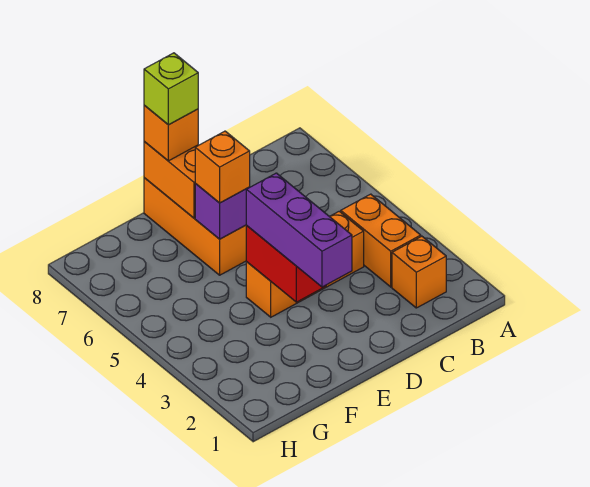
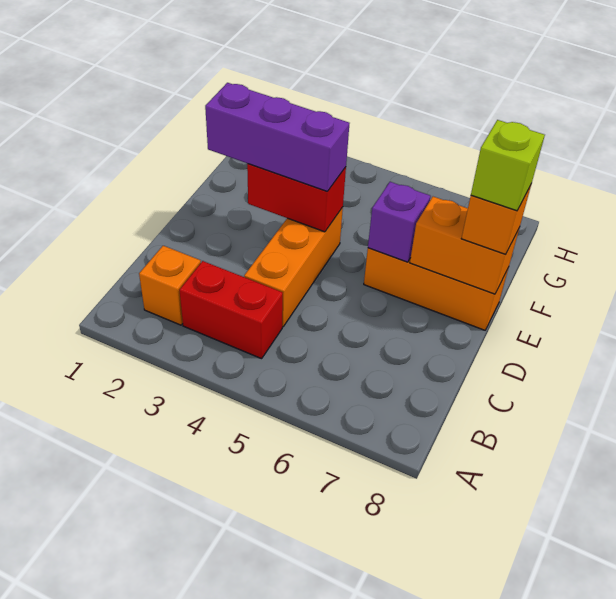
orange brick B3:B4 level 1 -> red brick B3:B4 level 1
orange brick E6 level 3 -> none

